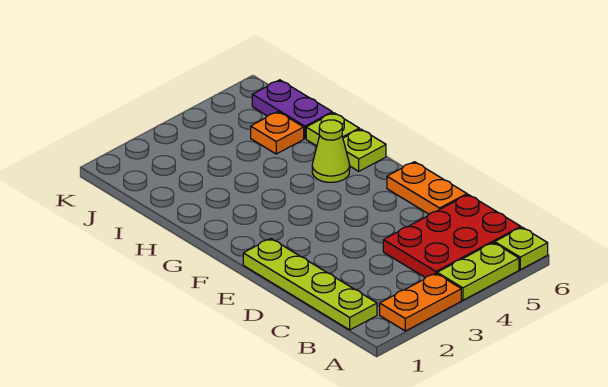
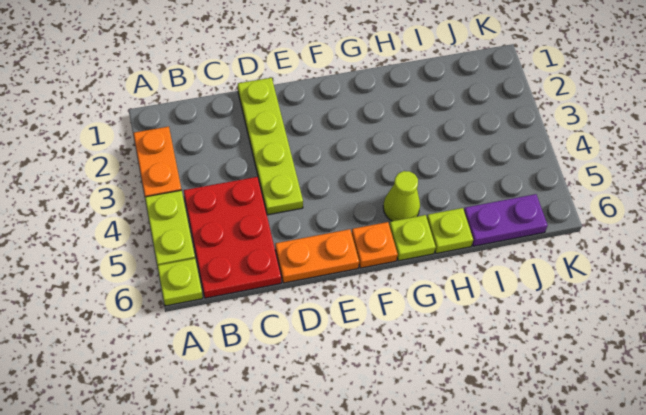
lime plate B1:E1 level 1 -> lime plate D1:D4 level 1
orange plate I5 level 1 -> orange plate F6 level 1

